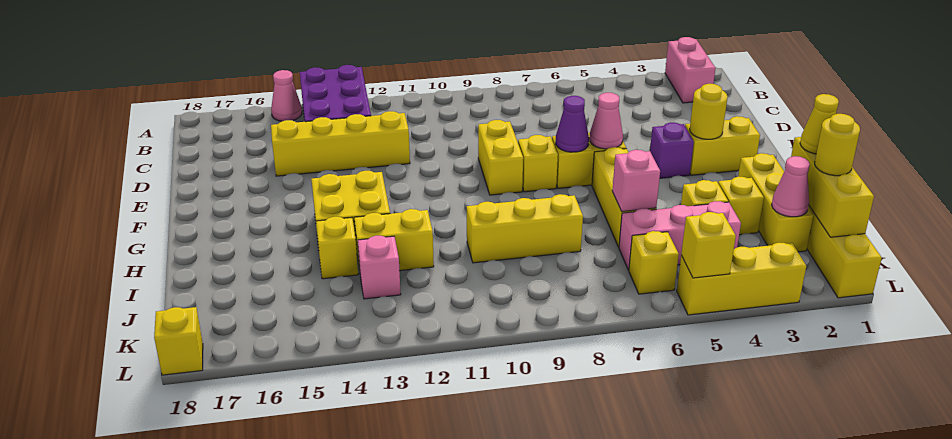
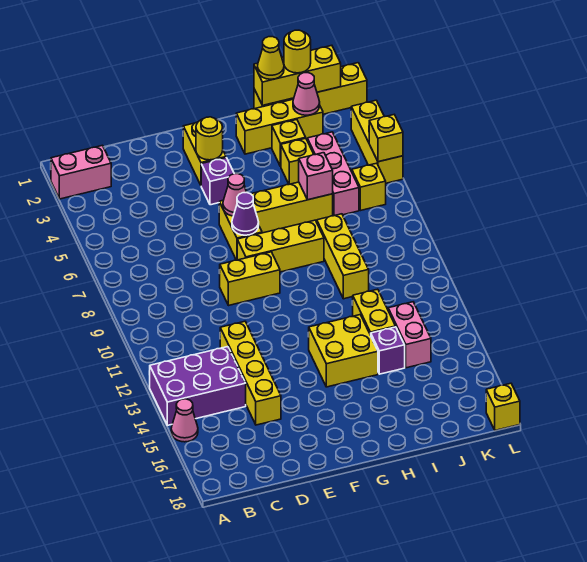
yellow brick F8 level 1 -> yellow brick F8:H8 level 1
yellow brick I14 level 1 -> purple brick I14 level 1
pink brick J13 level 1 -> pink brick J13:J14 level 1

